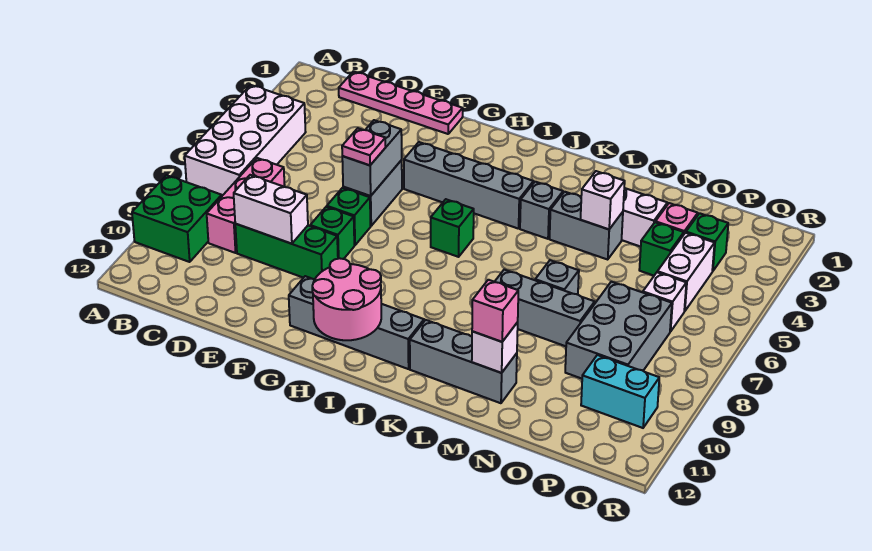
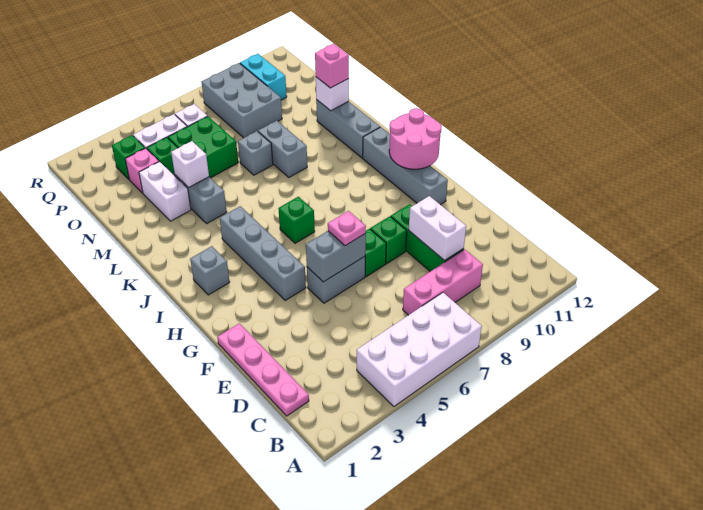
green brick A9:B10 level 1 -> green brick N5:O6 level 1
grey brick K4 level 1 -> grey brick I2 level 1
grey brick L8:N8 level 1 -> grey brick L8:M8 level 1
grey brick O7:P9 level 1 -> grey brick O8:Q9 level 1

